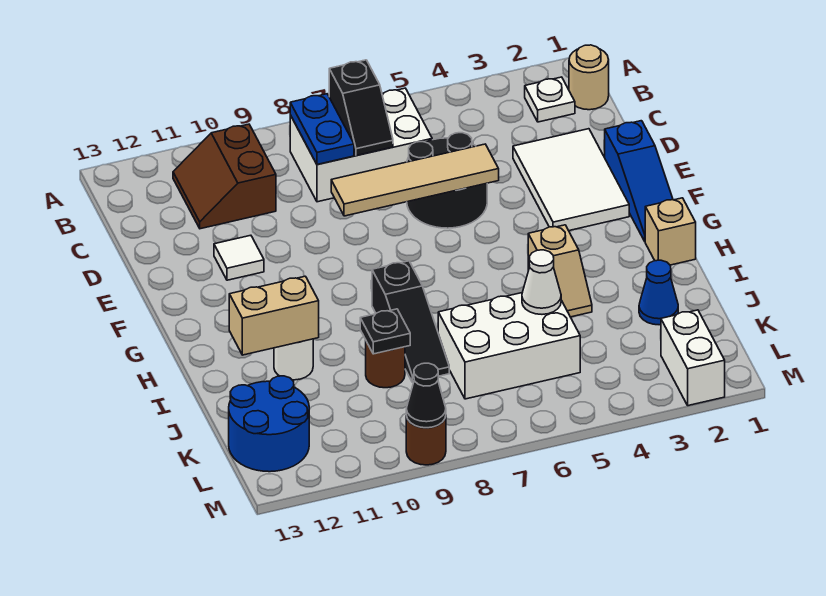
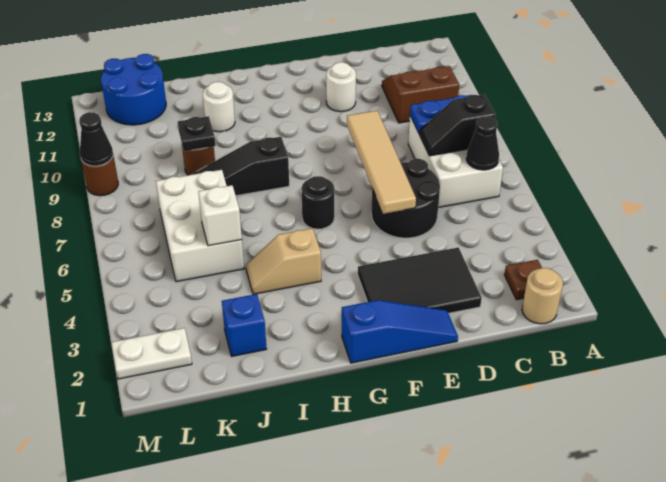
white plate B2 level 1 -> brown plate B2 level 1
none -> black cone B6 level 2
white tile D2:F3 level 1 -> black tile D2:F3 level 1
blue slope E1:G1 level 1 top E -> blue slope E1:G1 level 1 top G
white tile E11 level 1 -> white round brick E11 level 1
none -> black round brick G6 level 1
tan brick H1 level 1 -> none
tan brick I11:I12 level 2 -> none
blue cone J2 level 1 -> blue brick J2 level 1
white cone J5 level 2 -> white brick J5 level 2
white brick L2:M2 level 1 -> white plate L2:M2 level 1

